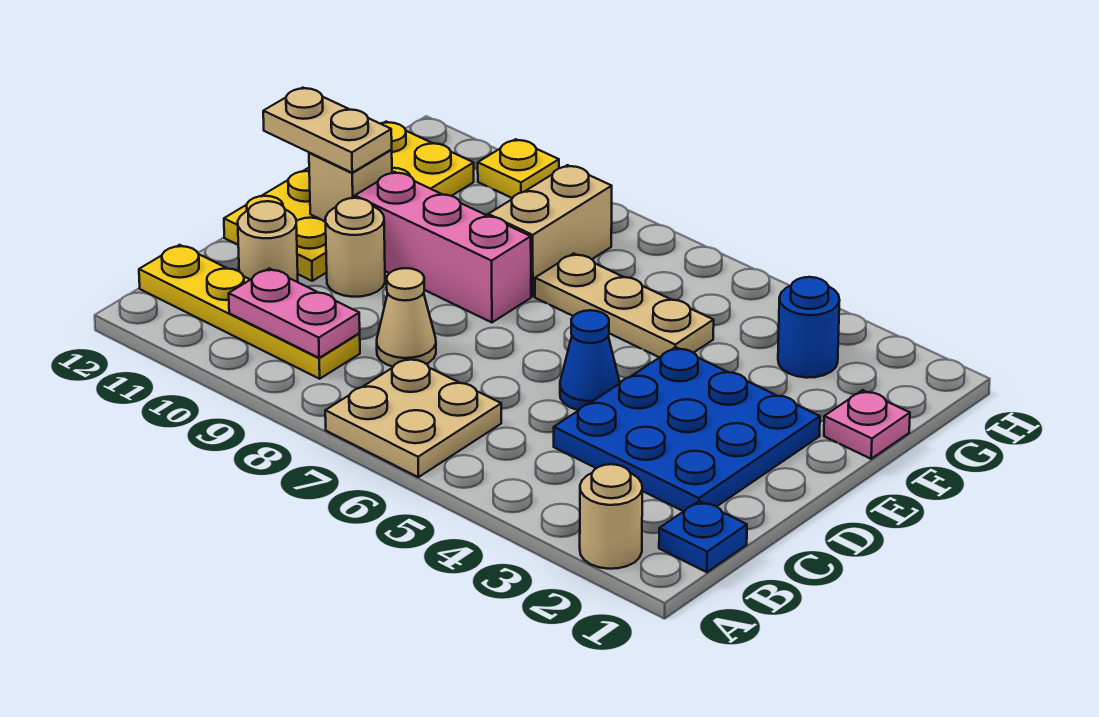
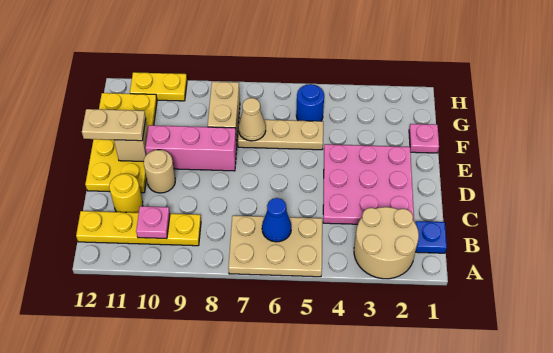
tan round brick A2 level 1 -> tan round brick A2:B3 level 1
tan plate A6:B7 level 1 -> tan plate A5:B7 level 1
pink plate B9:B10 level 2 -> pink plate B10 level 2
blue plate C2:E4 level 1 -> pink plate C2:E4 level 1
tan cone C8 level 1 -> tan cone F7 level 2
tan round brick C11 level 1 -> yellow round brick C11 level 1
blue cone D5 level 1 -> blue cone B6 level 2
blue round brick G3 level 1 -> blue round brick G5 level 1
yellow plate H10 level 1 -> yellow plate H10:H11 level 1

